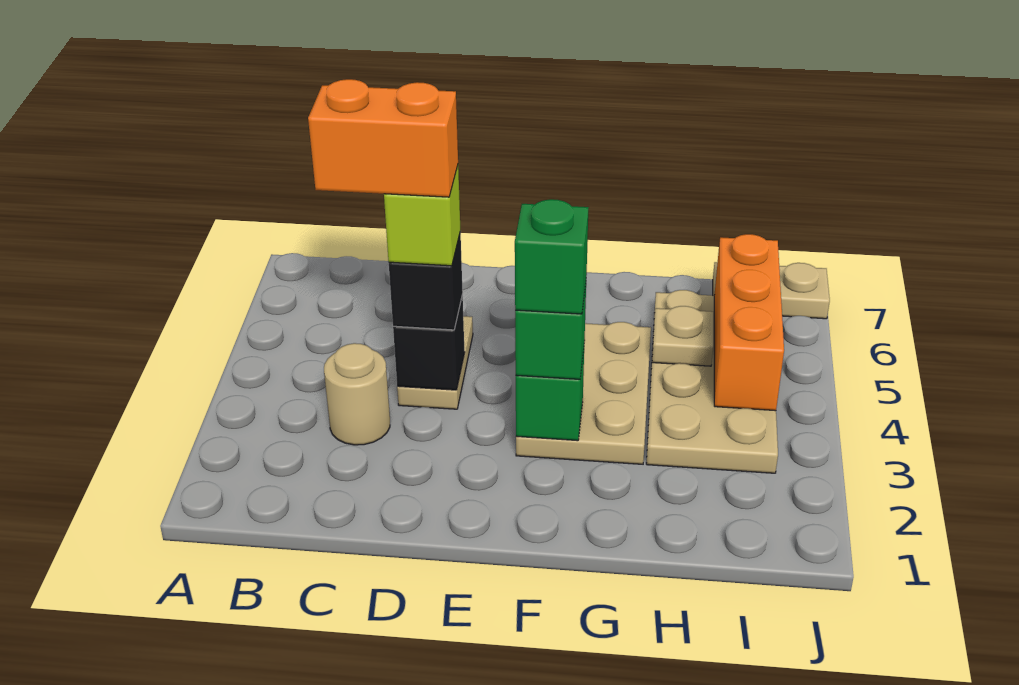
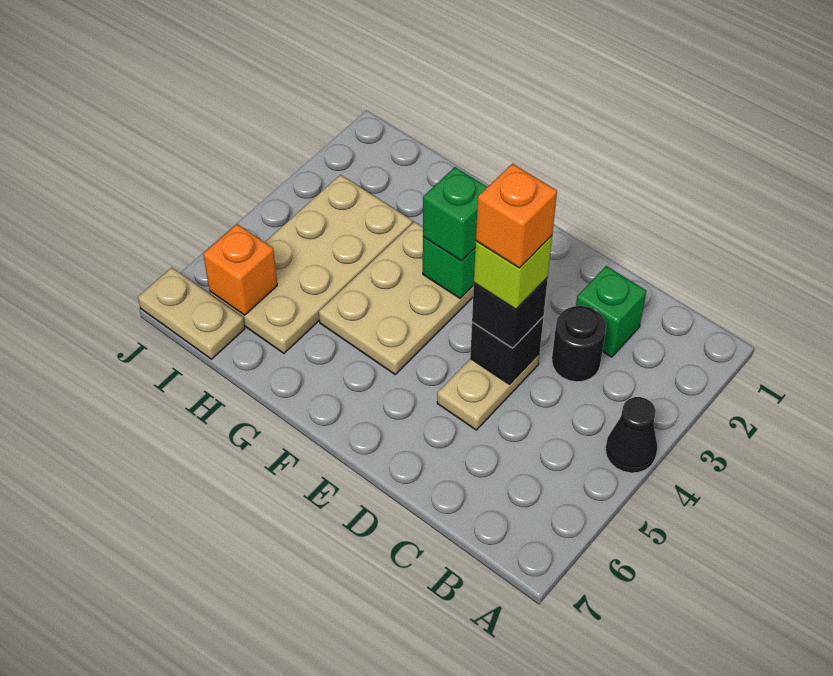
none -> black cone A4 level 1
tan round brick C3 level 1 -> black round brick C3 level 1
orange brick C4:D4 level 5 -> orange brick D4 level 5
green brick F3 level 4 -> green brick C2 level 1
tan plate H5 level 2 -> none
orange brick I4:I6 level 2 -> orange brick I6 level 2

